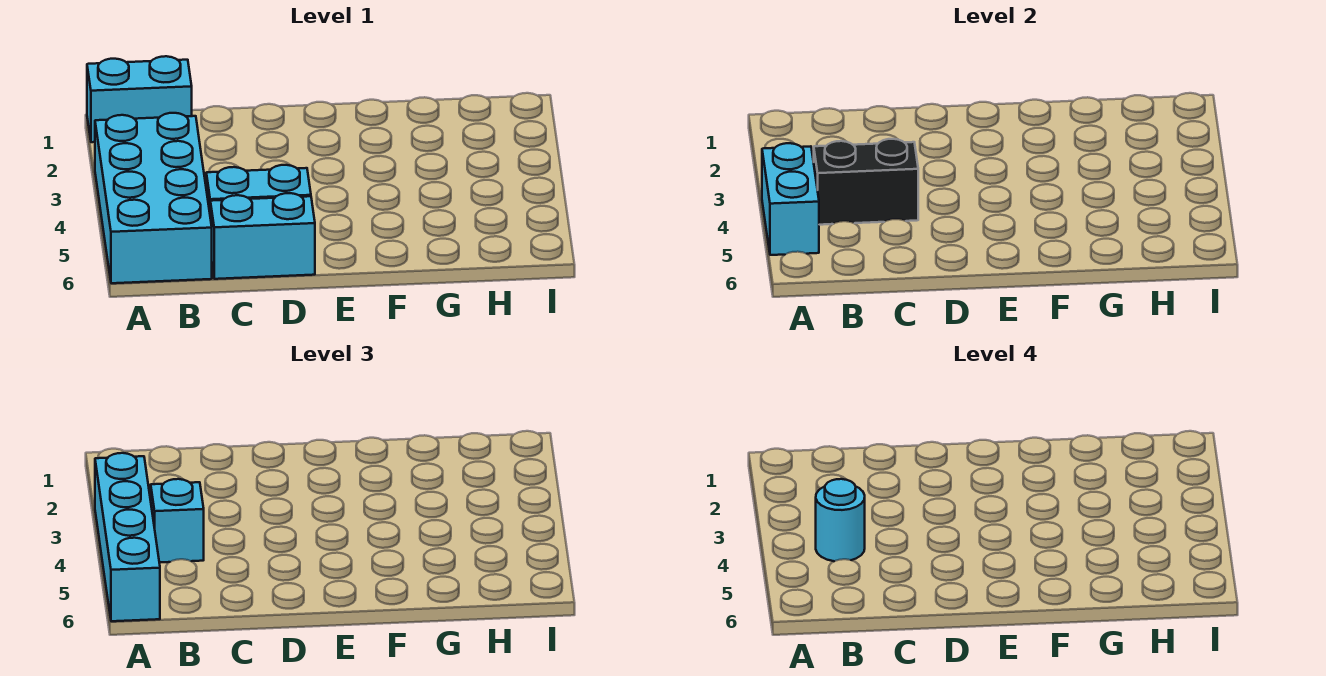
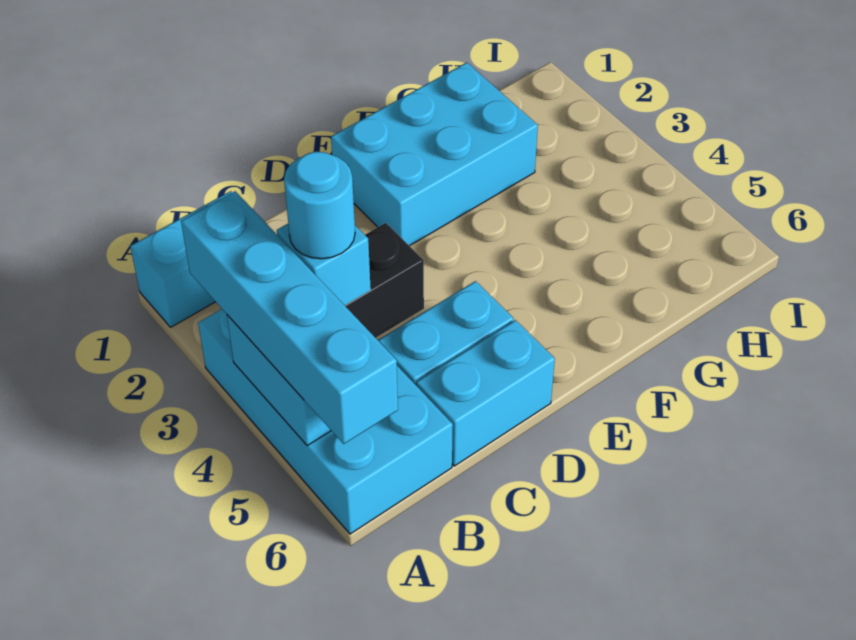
none -> cyan brick E1:G2 level 1

